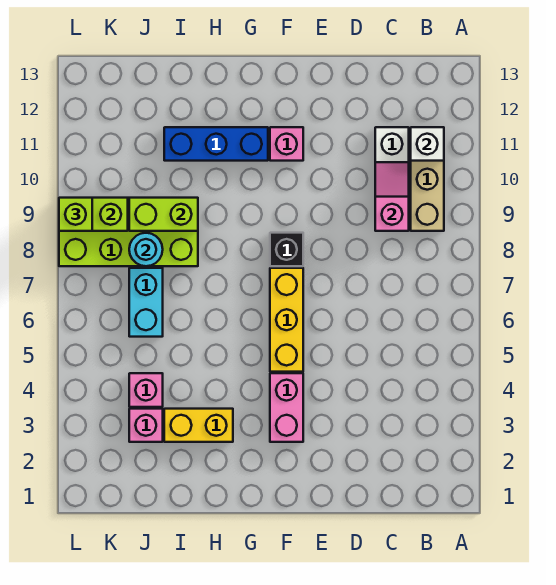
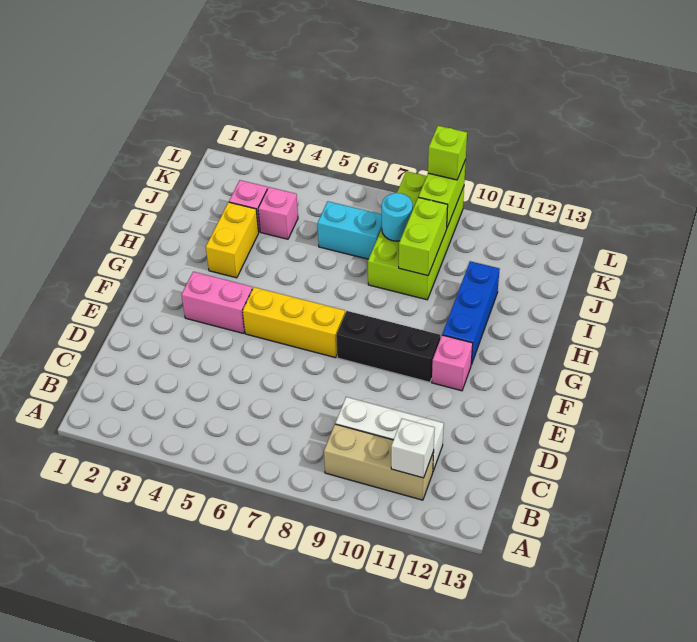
pink slope C9:C10 level 2 top 9 -> none
black brick F8 level 1 -> black brick F8:F10 level 1

